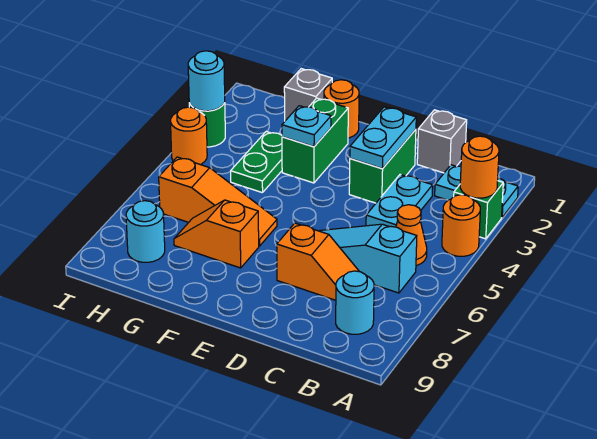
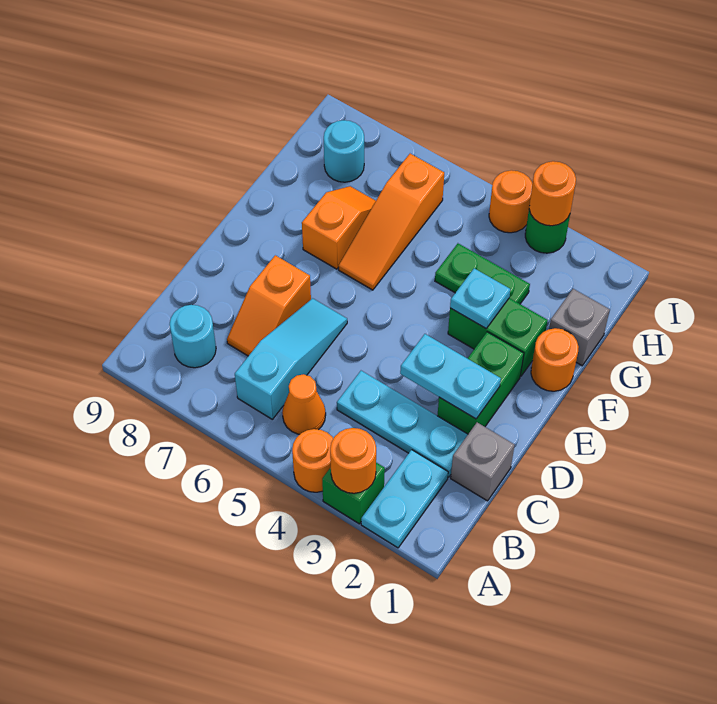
cyan plate C3:C4 level 1 -> cyan plate C2:C4 level 1
green brick D2:D3 level 1 -> green brick D2:E2 level 1
cyan round brick I3 level 2 -> orange round brick I3 level 2

